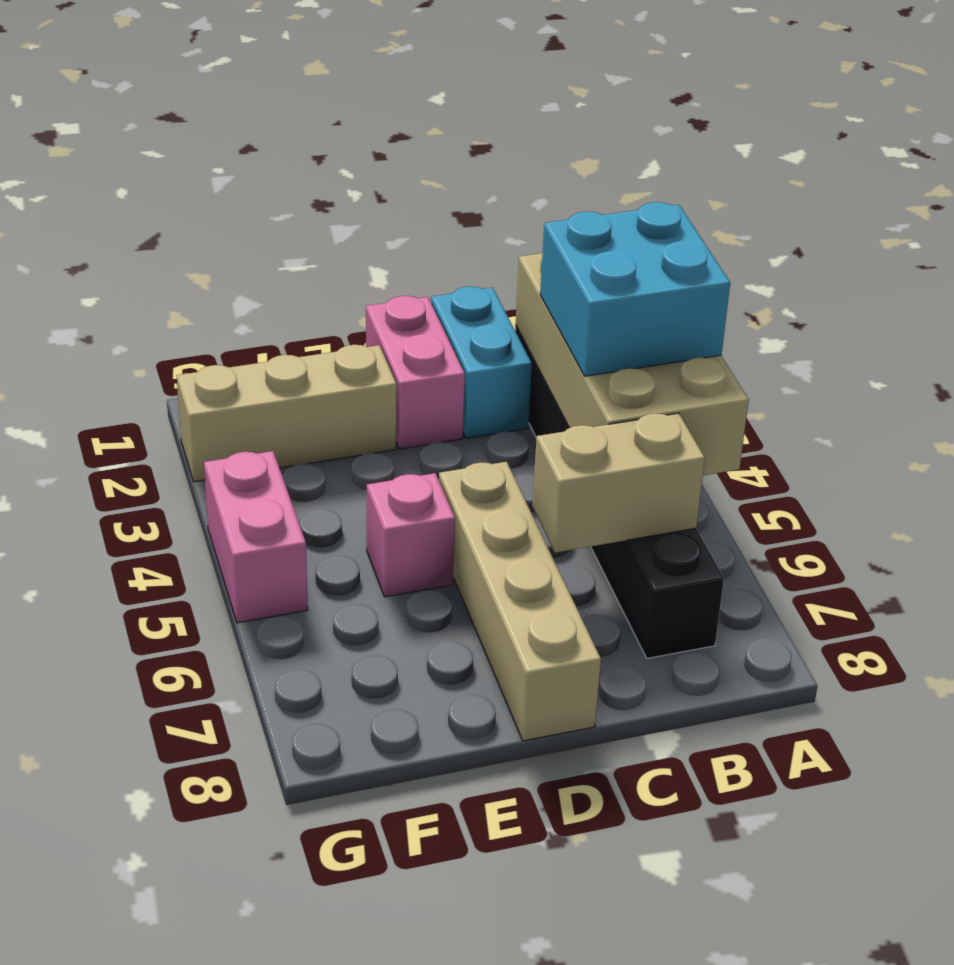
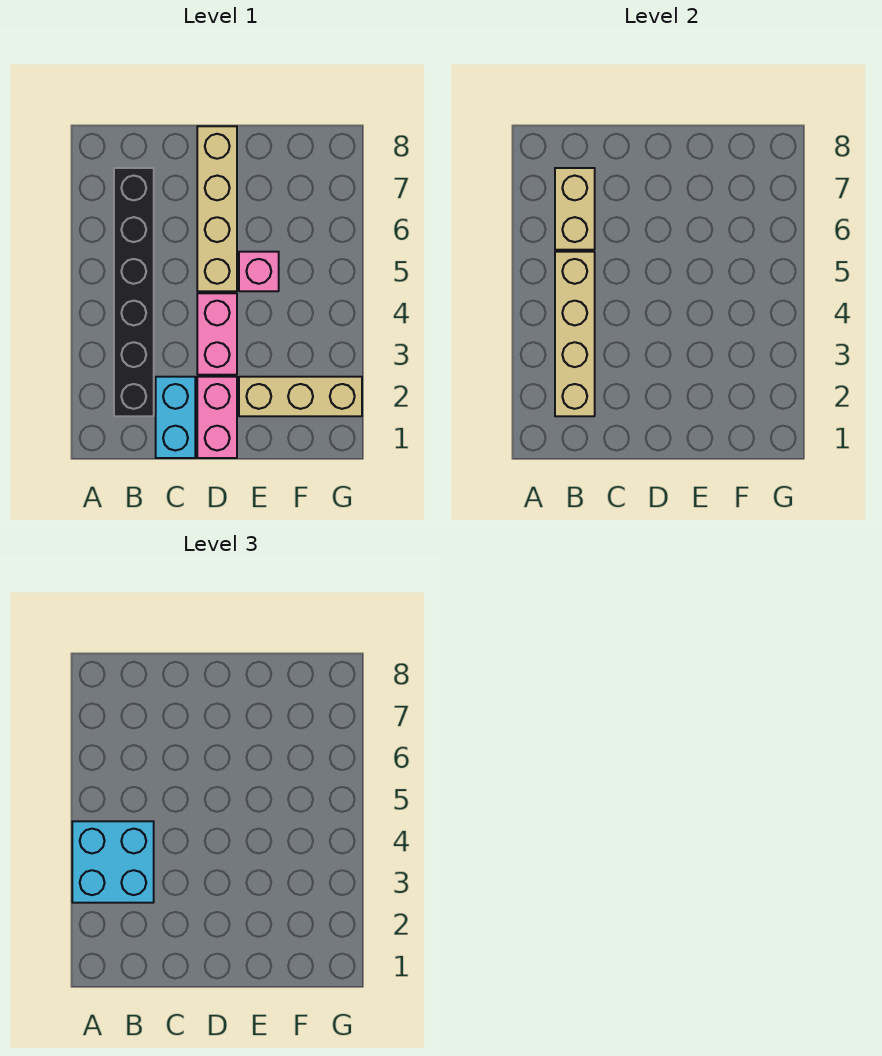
tan brick A2:B5 level 2 -> tan brick B2:B5 level 2
tan brick B6:C6 level 2 -> tan brick B6:B7 level 2
pink brick G4:G5 level 1 -> pink brick D3:D4 level 1

